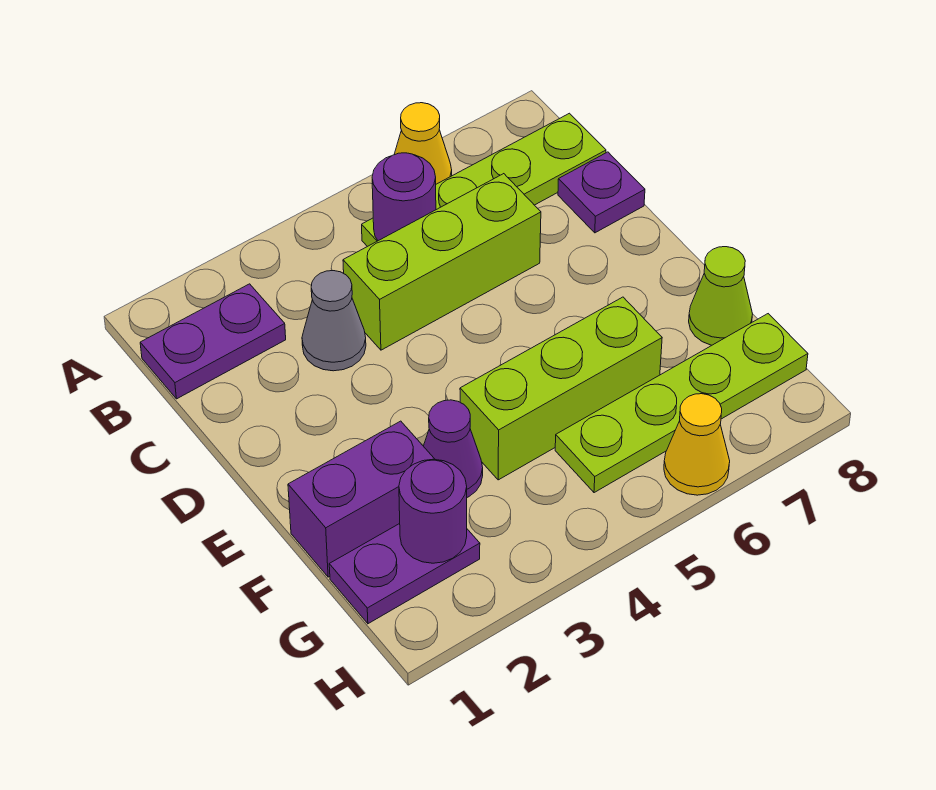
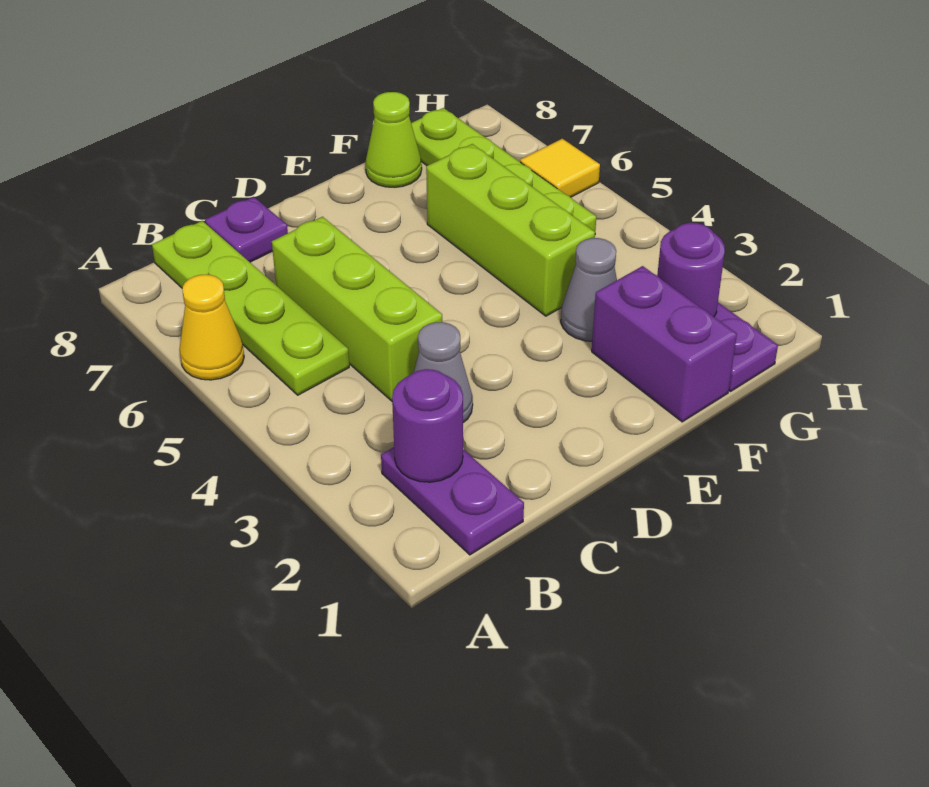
purple round brick B5 level 2 -> purple round brick B2 level 2
purple cone F3 level 1 -> grey cone F3 level 1
yellow cone H6 level 1 -> yellow tile H6 level 1

